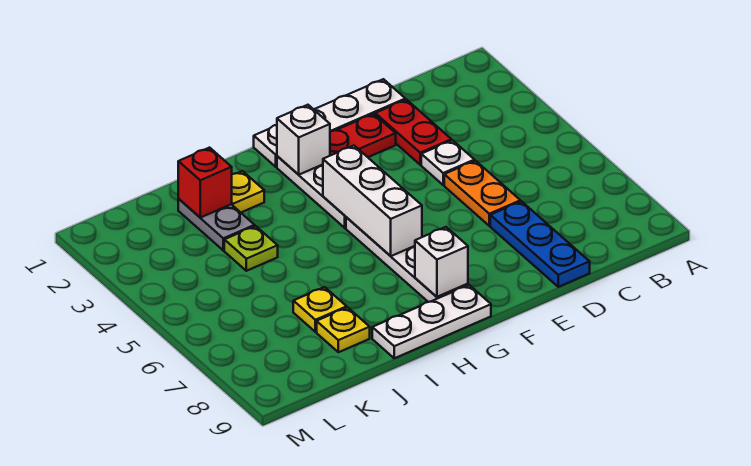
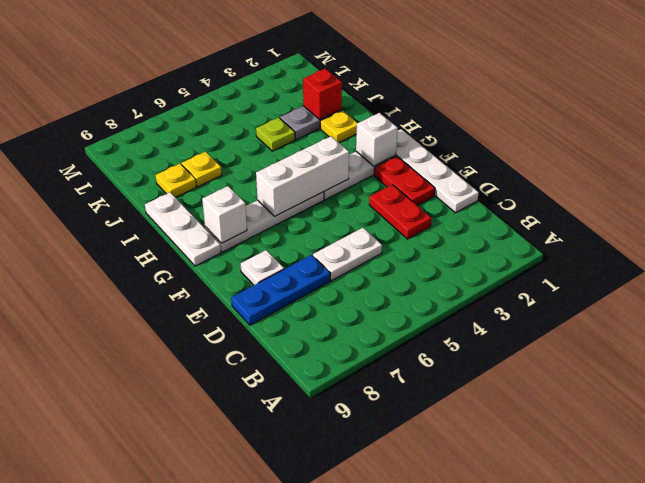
red plate D2:D3 level 1 -> red plate D3:E3 level 1
white plate D4 level 1 -> white plate E8 level 1
orange plate D5:D6 level 1 -> white plate D5:D6 level 1

